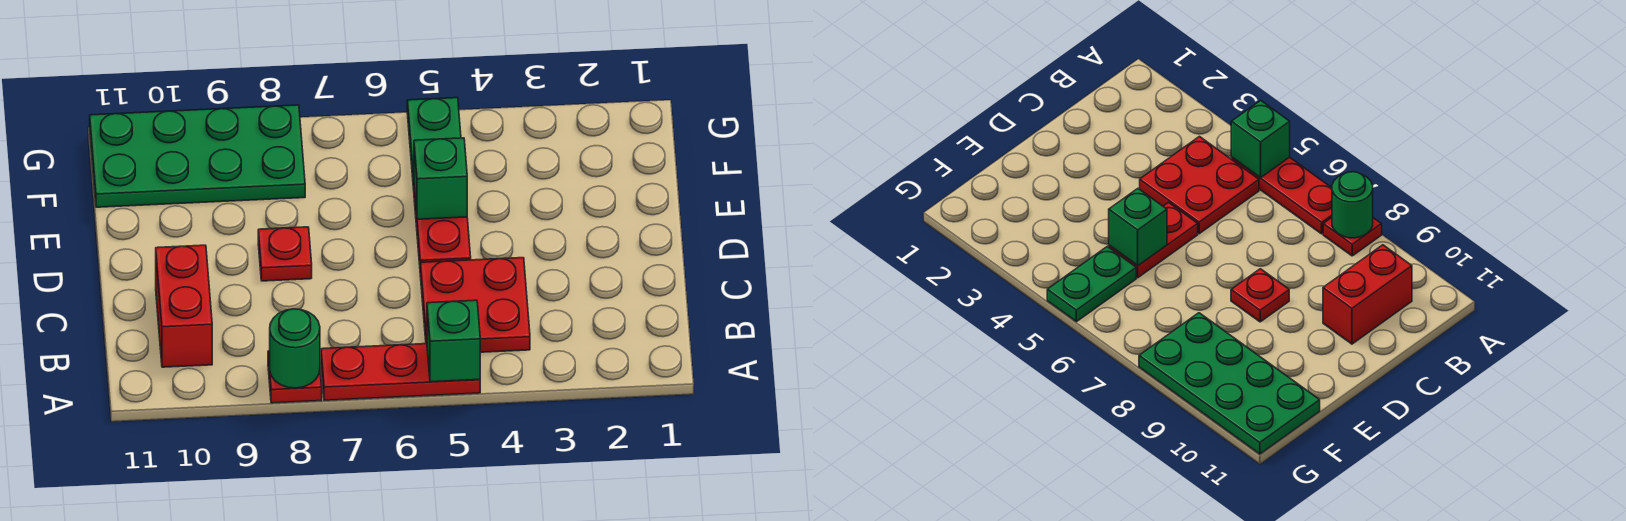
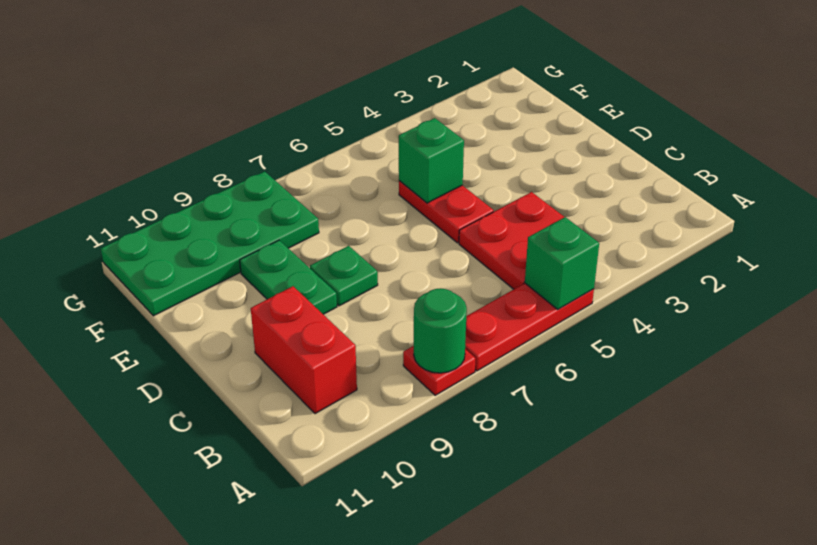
red plate D8 level 1 -> green plate D8 level 1
green plate F5:G5 level 1 -> green plate D9:E9 level 1

